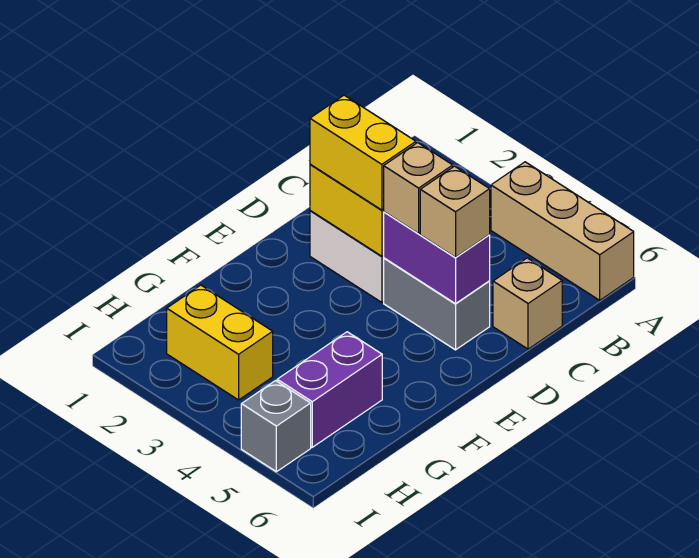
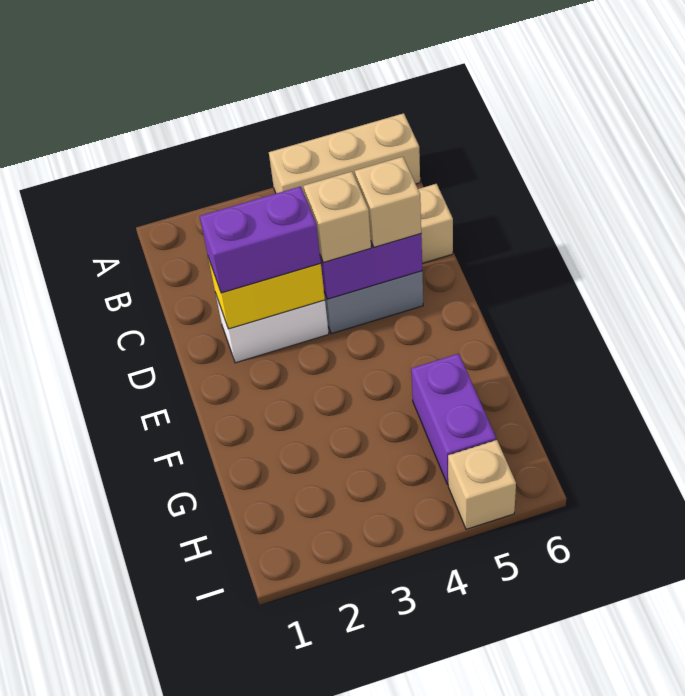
yellow brick D2:D3 level 3 -> purple brick D2:D3 level 3
yellow brick H2:H3 level 1 -> none
grey brick I5 level 1 -> tan brick I5 level 1

